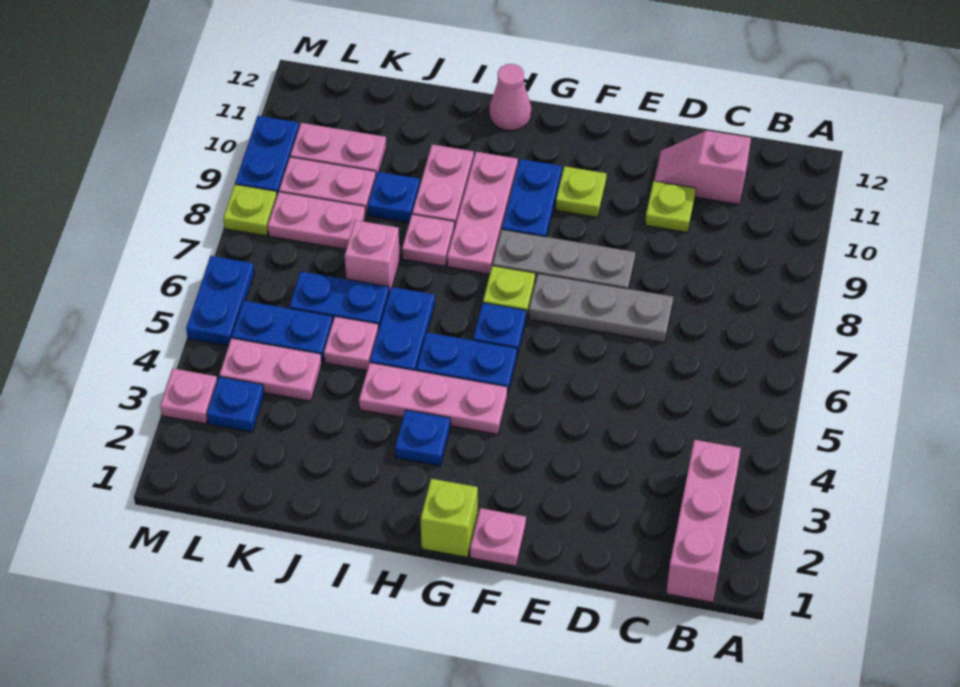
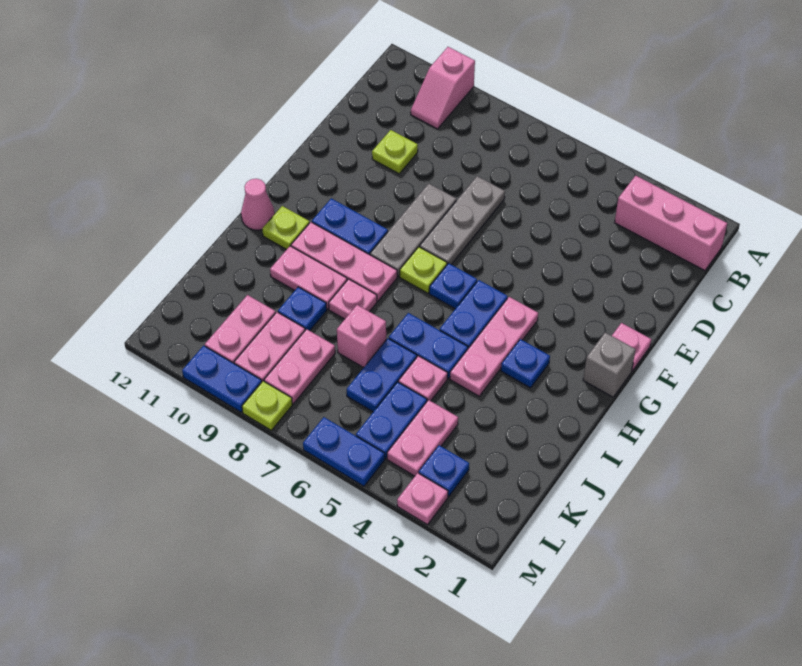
pink slope C11:D11 level 1 top C -> pink slope A10:B10 level 1 top A
lime plate F10 level 1 -> lime plate H11 level 1
lime brick G1 level 1 -> grey brick G1 level 1

